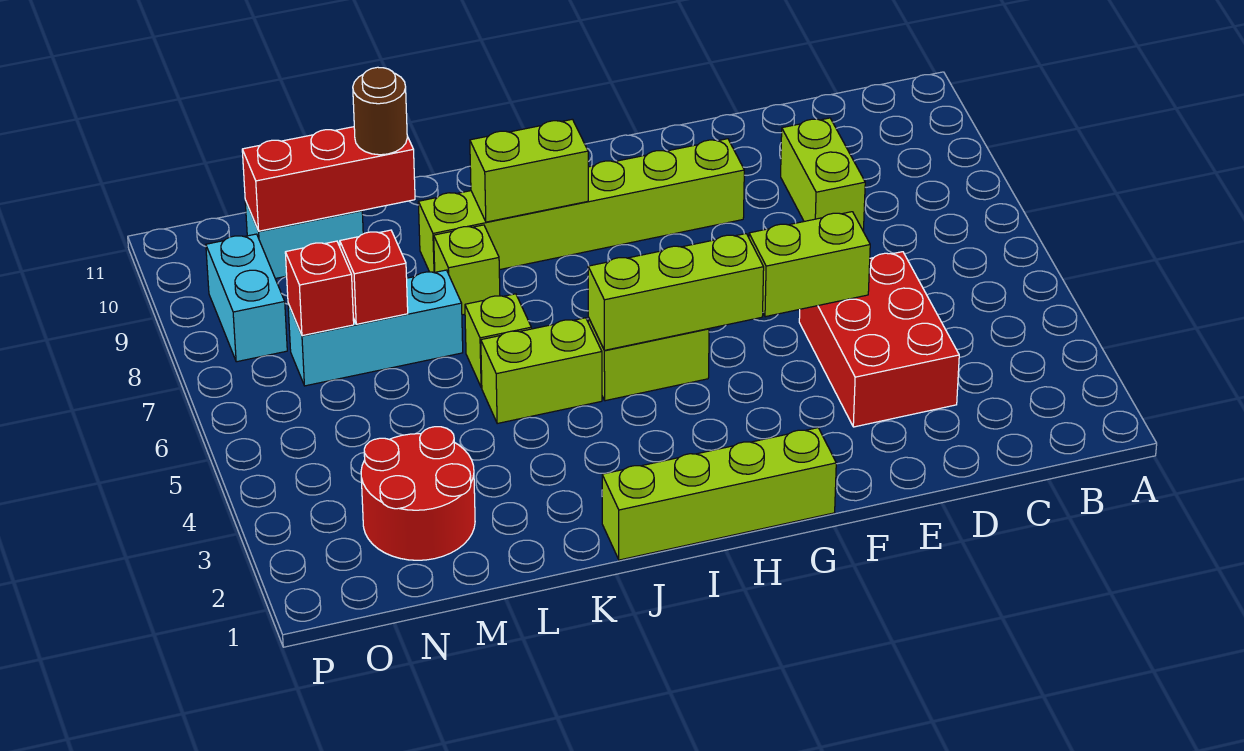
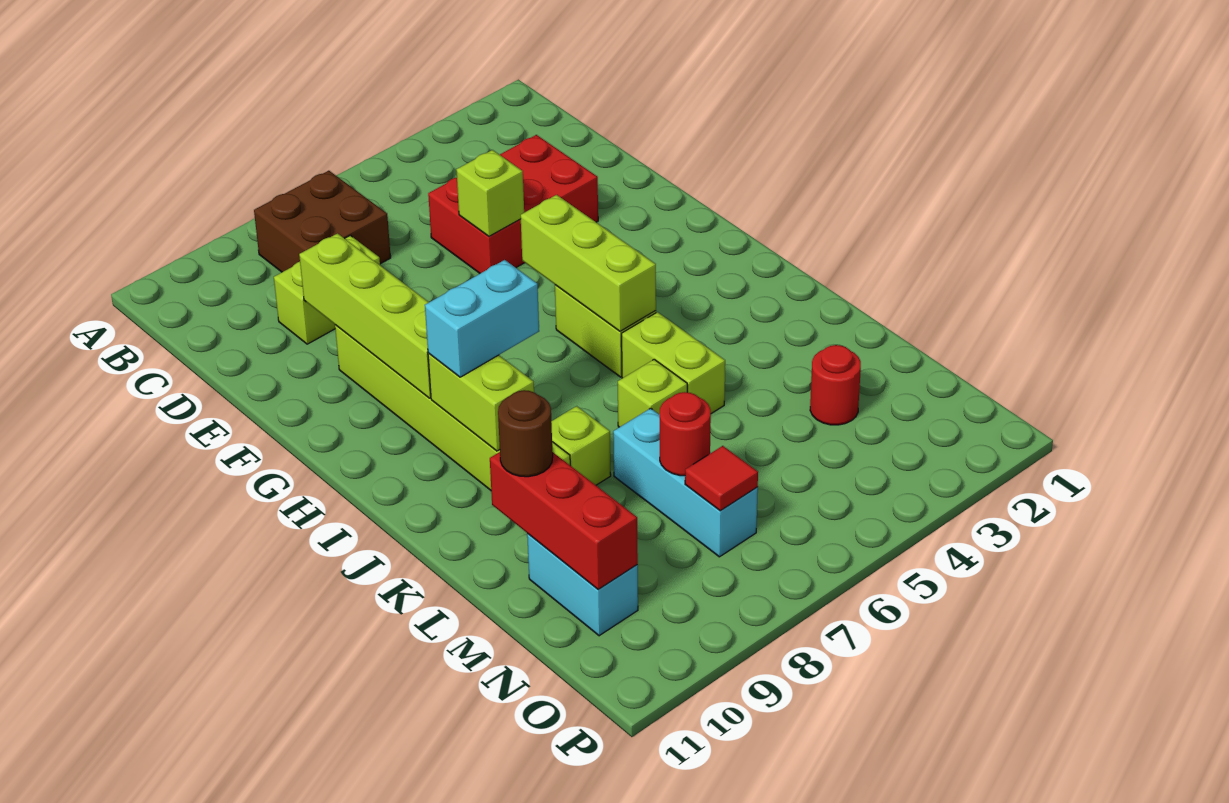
none -> brown brick B7:C8 level 1
lime brick E5:F5 level 2 -> lime brick E5 level 2
lime brick G1:J1 level 1 -> lime brick E9:H9 level 2
red round brick M2:N3 level 1 -> red round brick M3 level 1
red brick M7 level 2 -> red round brick M7 level 2
red brick N7 level 2 -> red tile N7 level 2
cyan brick O8:O9 level 1 -> cyan brick I8:I9 level 3

